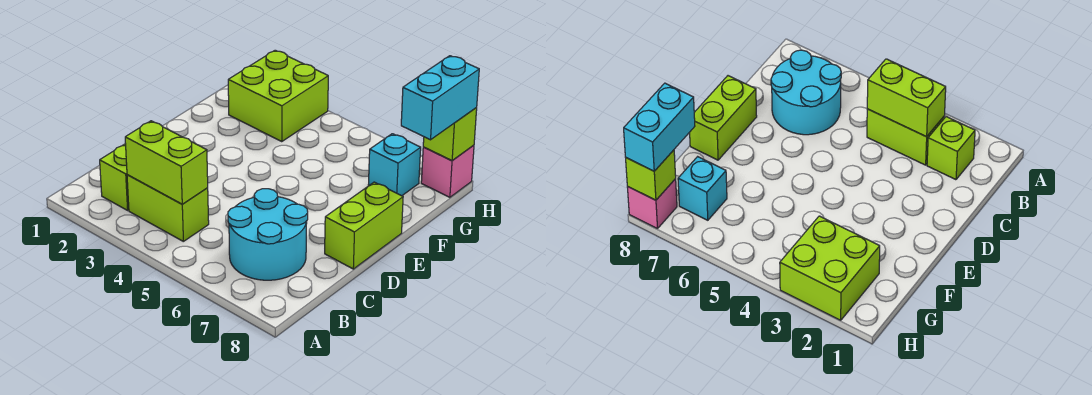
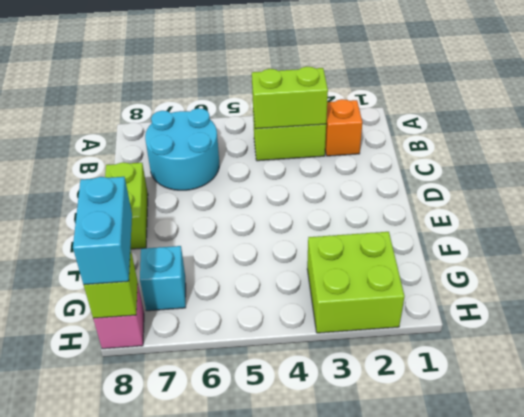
lime brick B2 level 1 -> orange brick B2 level 1

